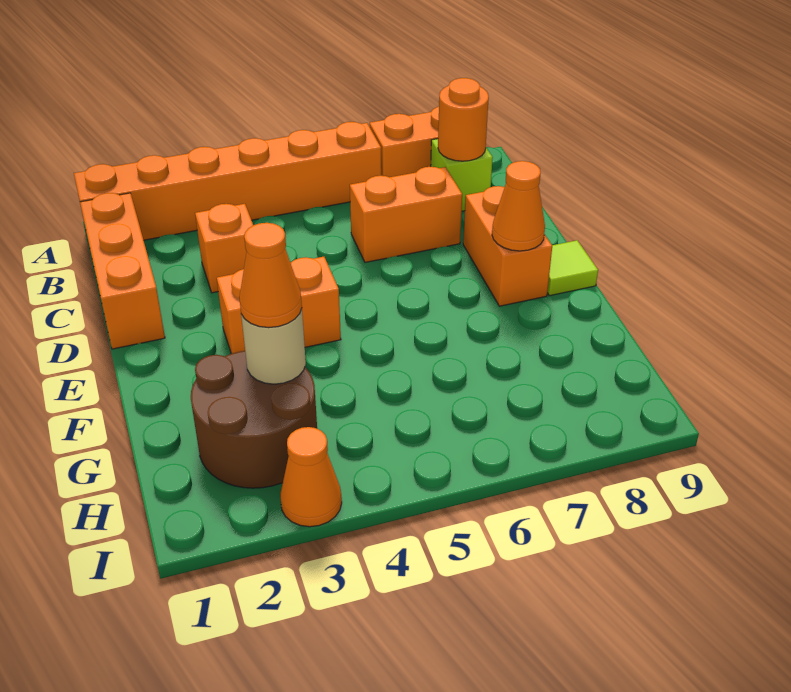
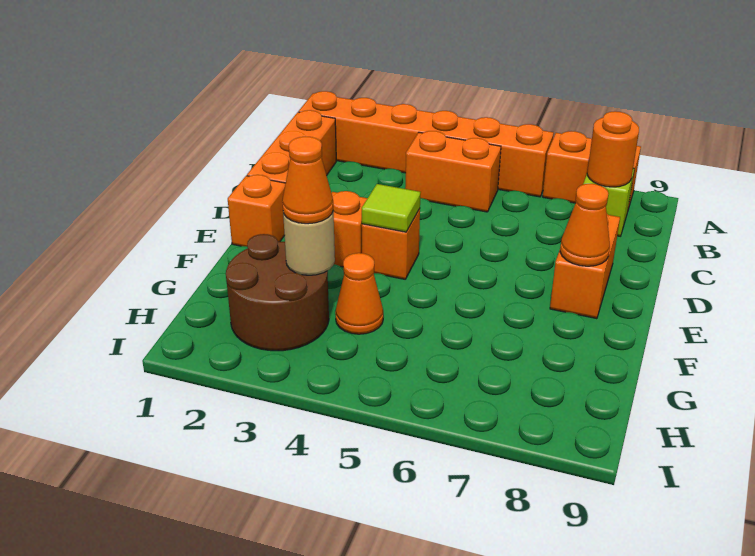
orange brick C3 level 1 -> orange brick E1 level 1
orange brick C6:C7 level 1 -> orange brick B4:B5 level 1
lime tile E9 level 1 -> lime tile E4 level 2
orange cone I3 level 1 -> orange cone G4 level 1

